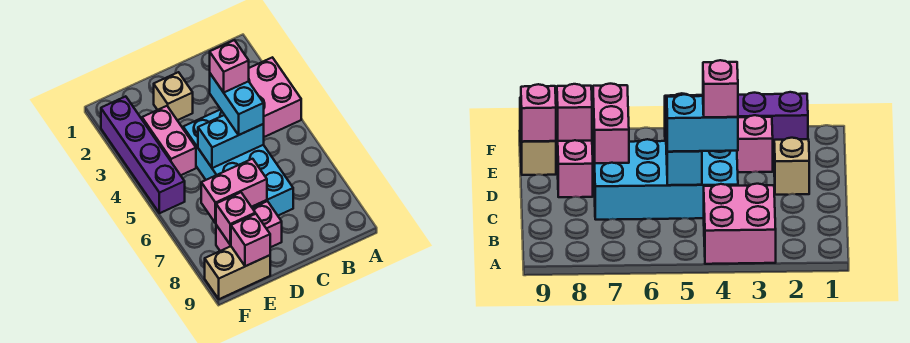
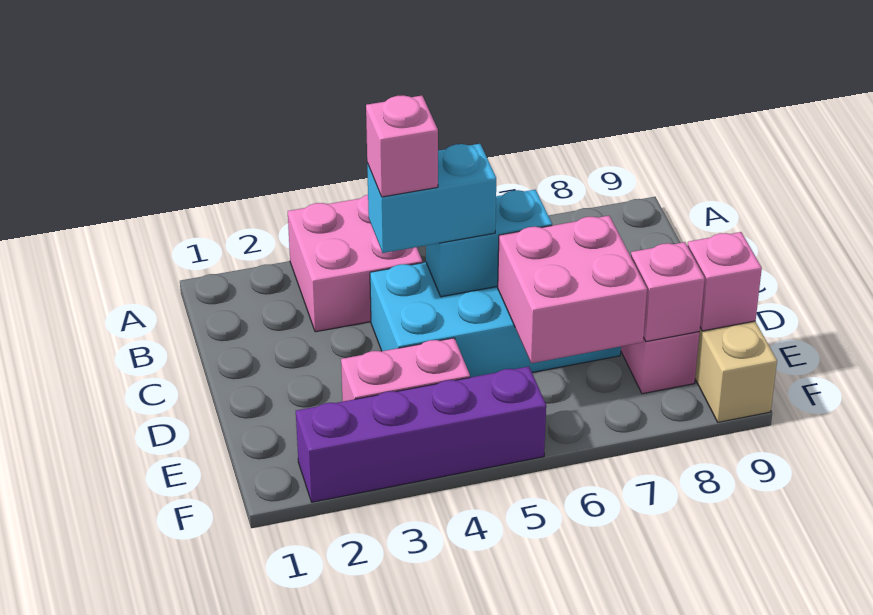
cyan brick C5:D5 level 2 -> cyan brick C5:C6 level 2
tan brick D2 level 1 -> none
pink brick D7:E7 level 2 -> pink brick D6:E7 level 2

